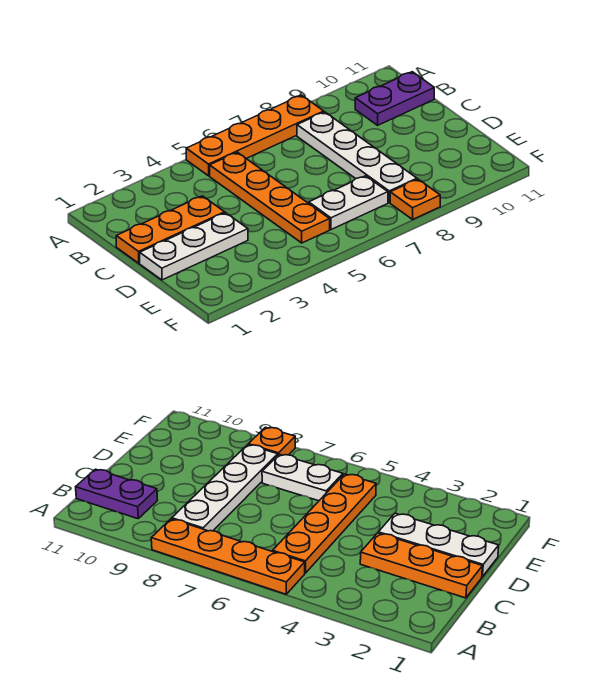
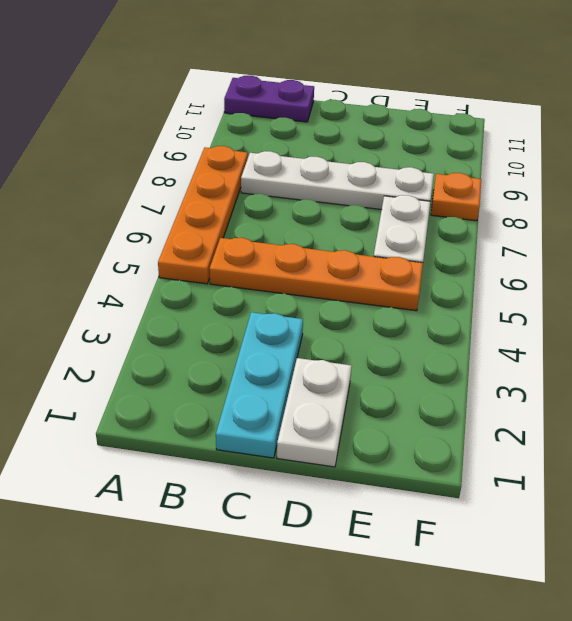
purple plate B10:B11 level 1 -> purple plate A11:B11 level 1
orange plate C1:C3 level 1 -> cyan plate C1:C3 level 1
white plate D1:D3 level 1 -> white plate D1:D2 level 1

